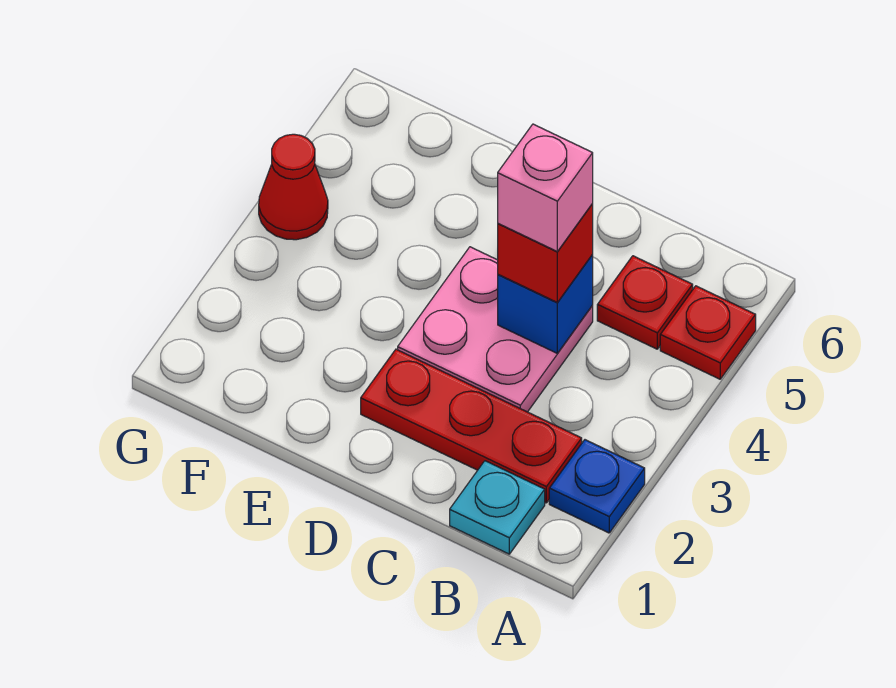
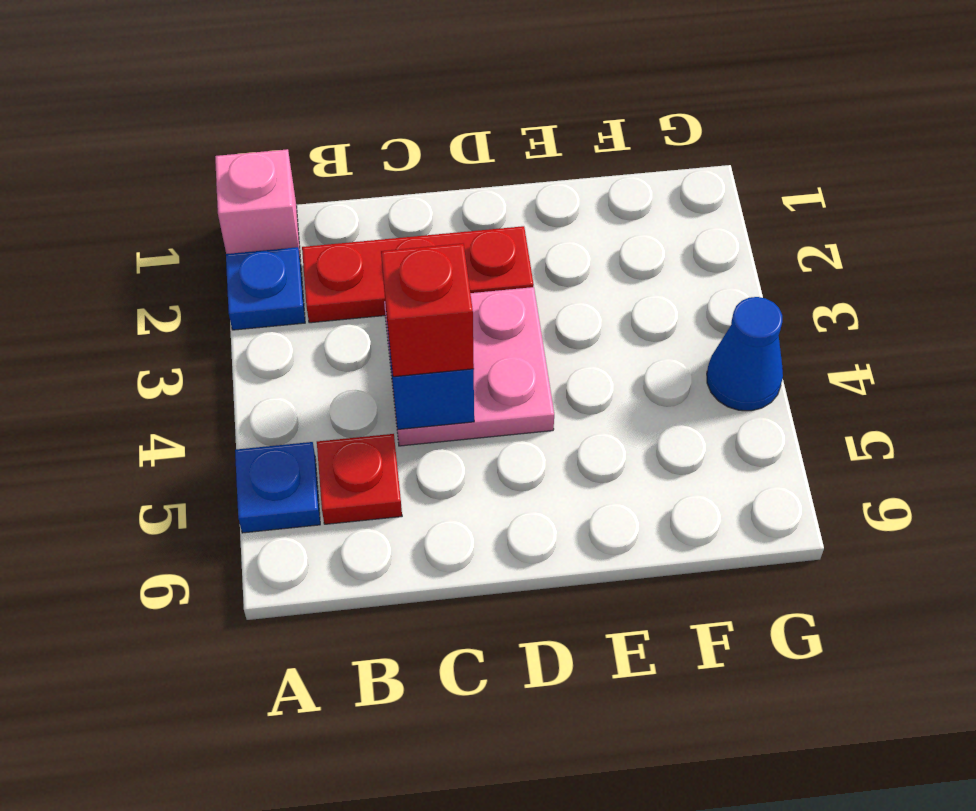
red plate A5 level 1 -> blue plate A5 level 1
cyan plate B1 level 1 -> none
pink brick C4 level 4 -> pink brick A1 level 1
red cone G4 level 1 -> blue cone G4 level 1

